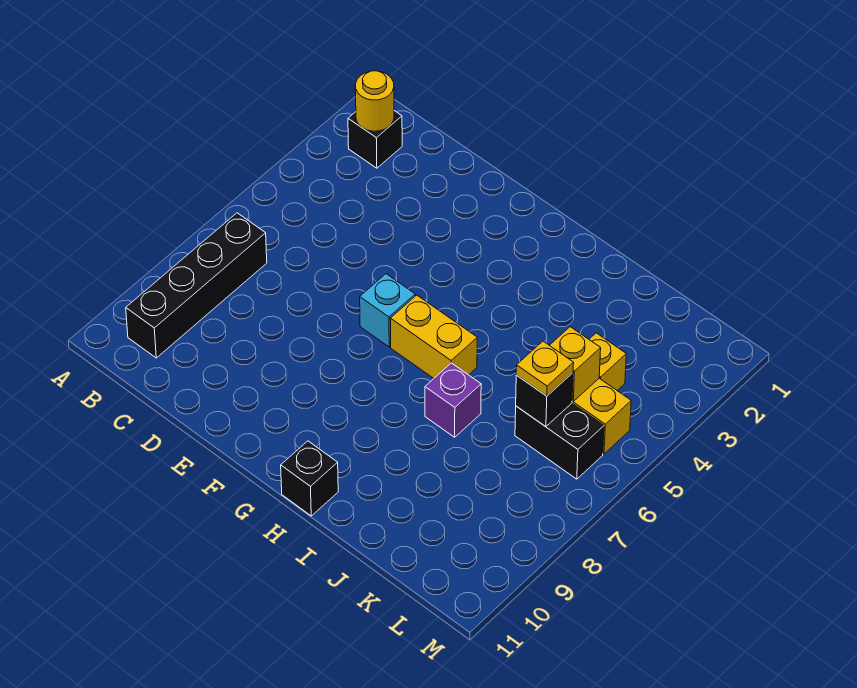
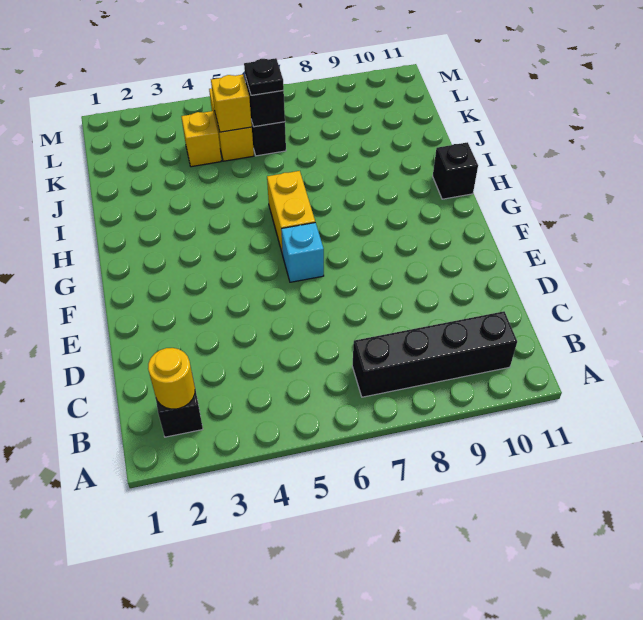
purple brick I7 level 1 -> none
yellow plate K6 level 3 -> black plate K6 level 3

